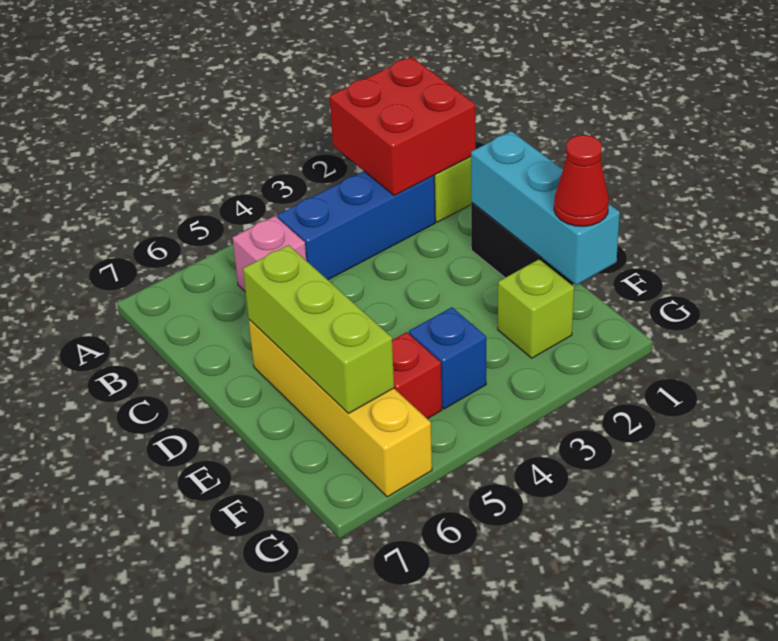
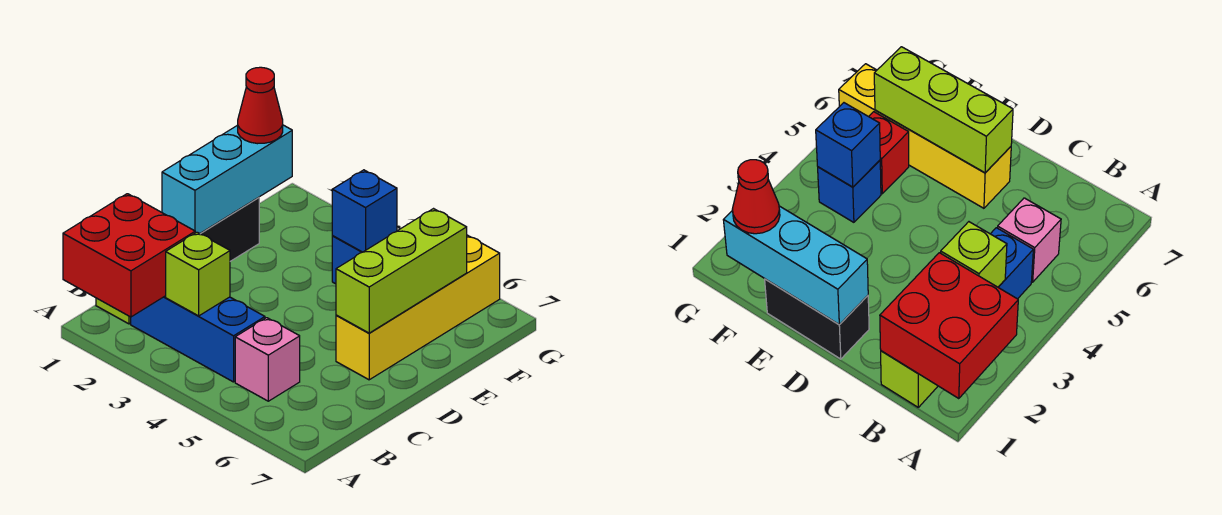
lime brick F2 level 1 -> lime brick B3 level 2
none -> blue brick F4 level 2

